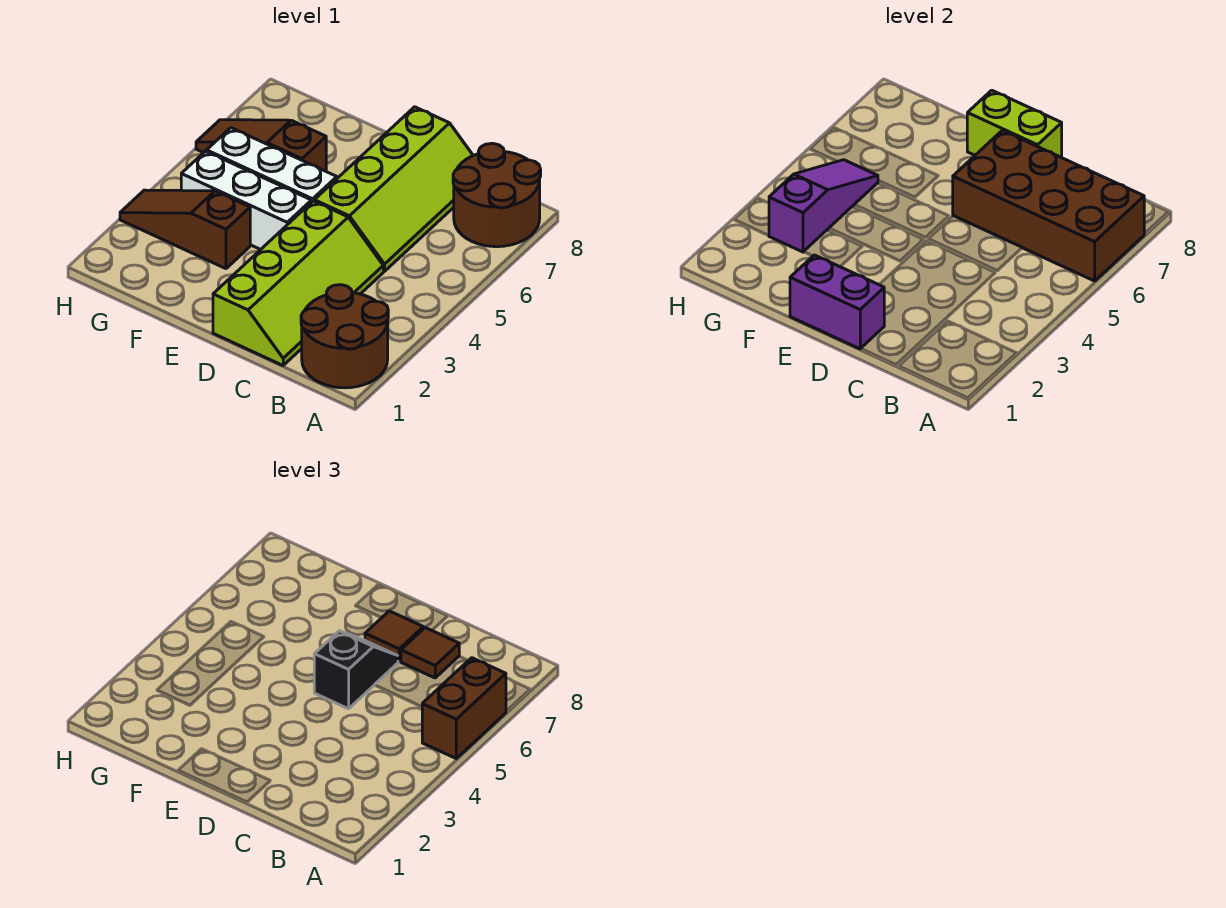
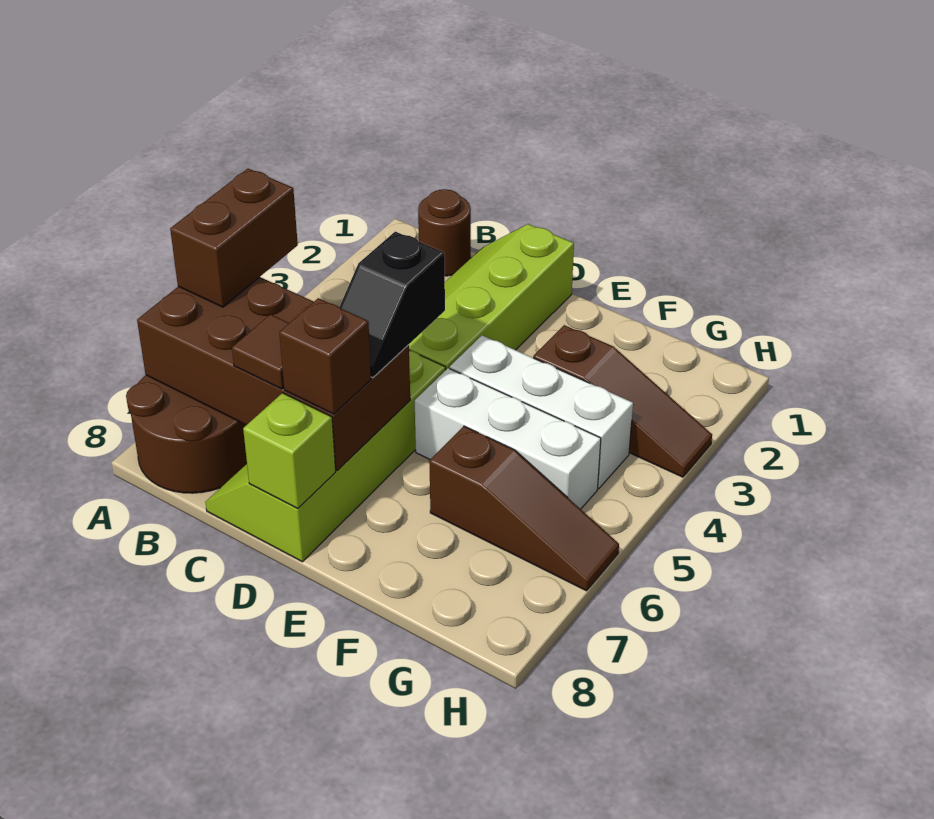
brown round brick A1:B2 level 1 -> brown round brick B1 level 1
purple brick D1:E1 level 2 -> none
brown tile D7 level 3 -> brown brick D7 level 3
lime brick D8:E8 level 2 -> lime brick D8 level 2
purple slope G3:G5 level 2 top 3 -> none

